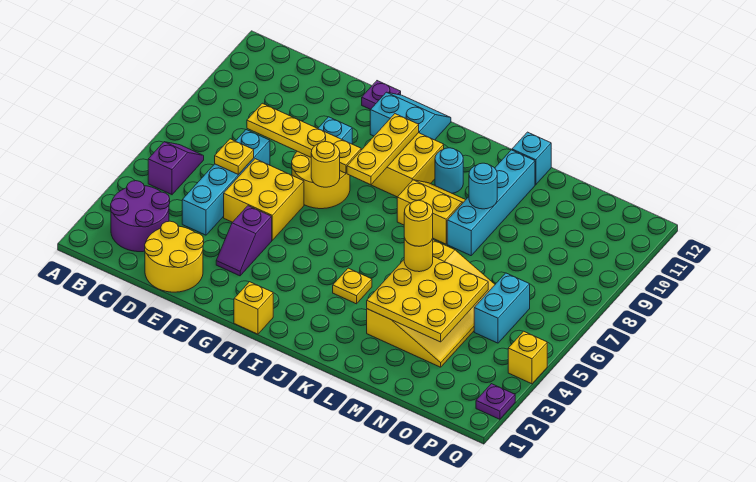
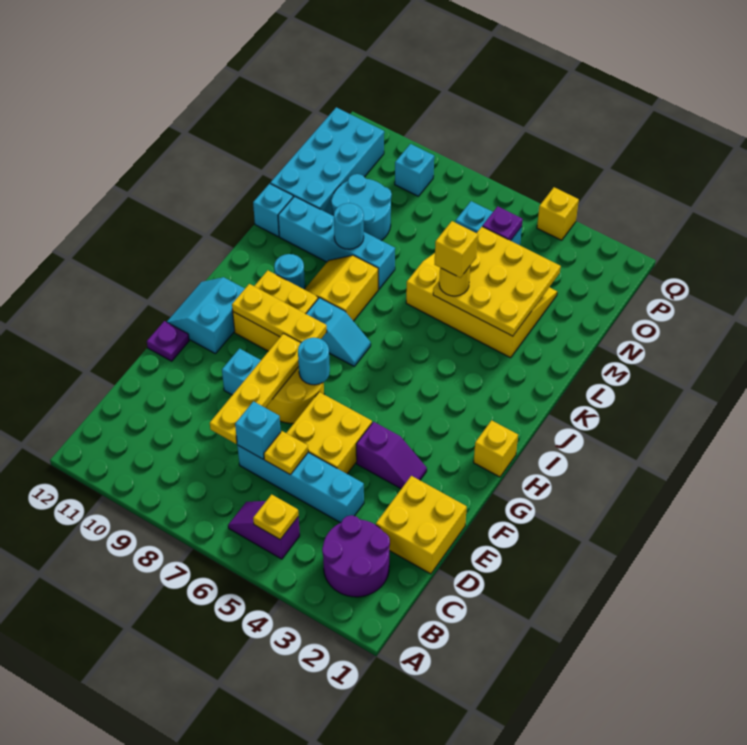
yellow round brick D1:E2 level 1 -> yellow brick D1:E2 level 1
none -> cyan brick D7 level 2
yellow round brick G7 level 2 -> cyan round brick G7 level 2
none -> cyan slope I7:I8 level 1 top 8
yellow plate J4 level 1 -> yellow plate B5 level 2
yellow round brick L5 level 4 -> yellow brick L5 level 4
none -> cyan round brick M9:N10 level 1
none -> cyan brick M11:P12 level 1
none -> cyan brick P9 level 1
purple plate Q2 level 1 -> purple plate O5 level 2

